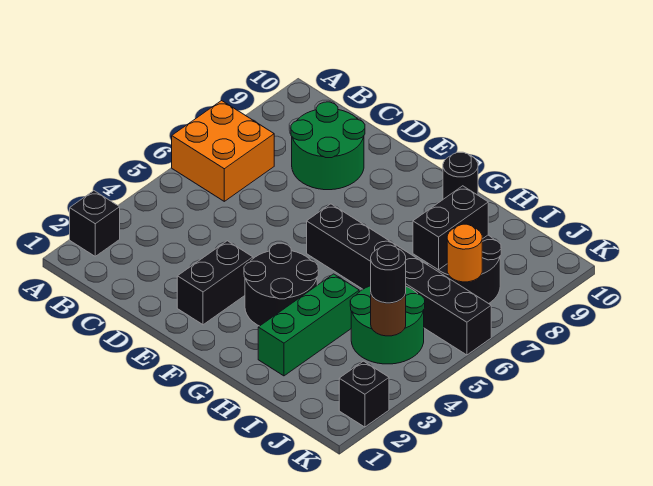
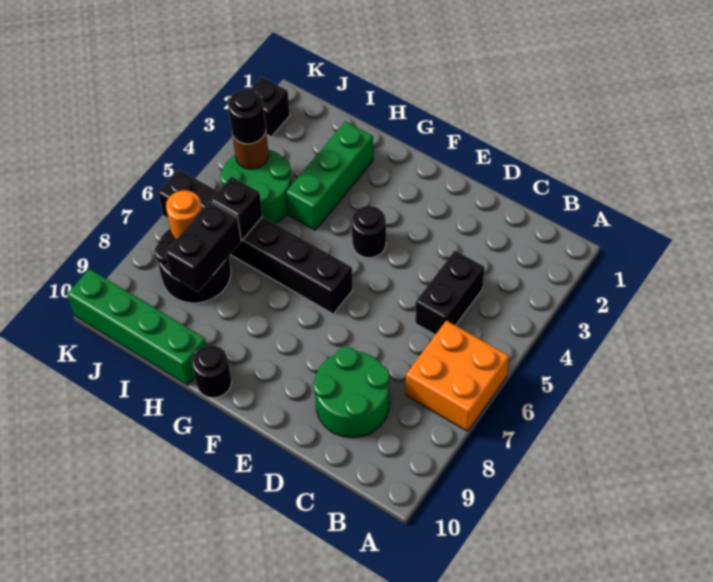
black brick A2 level 1 -> black brick I6 level 2
black brick E2:E3 level 1 -> black brick C4:C5 level 1
black round brick F3:G4 level 1 -> black round brick F4 level 1
none -> green brick H10:K10 level 1

